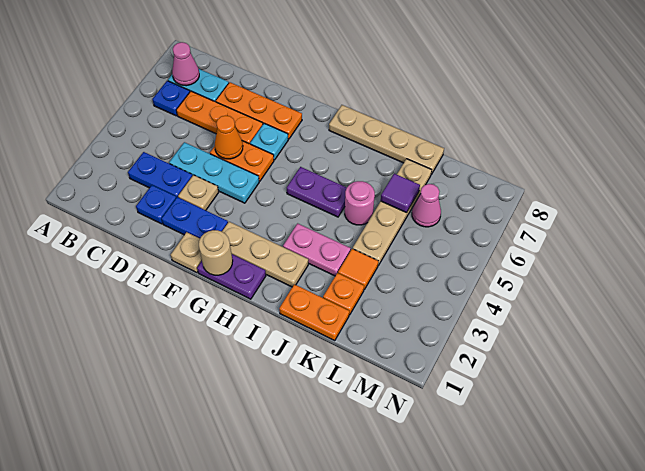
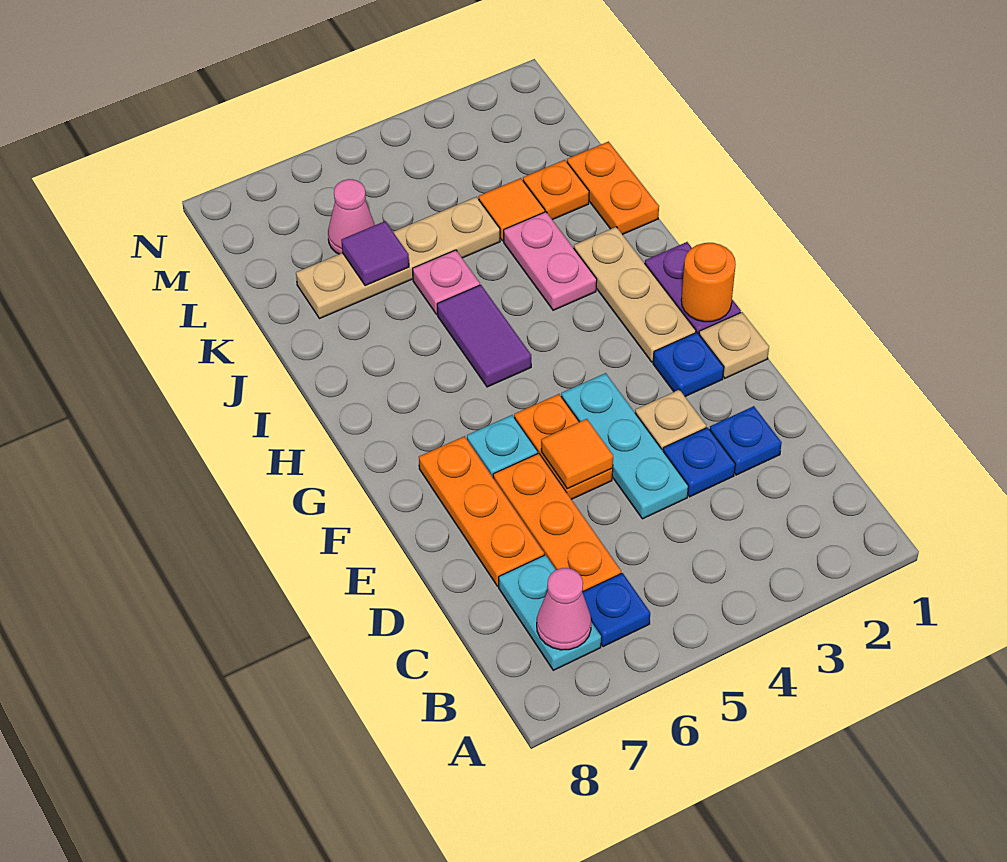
blue plate C3:D3 level 1 -> blue plate D3 level 1
blue plate E2:F2 level 1 -> blue plate F2 level 1
orange cone E5 level 2 -> orange tile E5 level 2
tan round brick G1 level 2 -> orange round brick G1 level 2
purple plate H5:I5 level 1 -> purple tile H5:I5 level 1
tan plate H8:K8 level 1 -> none
pink round brick J5 level 1 -> pink plate J5 level 1

